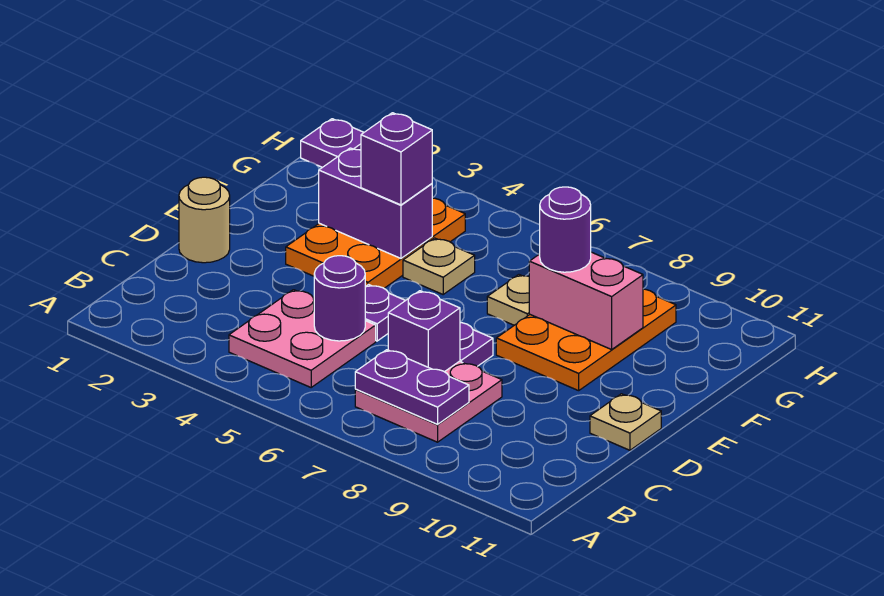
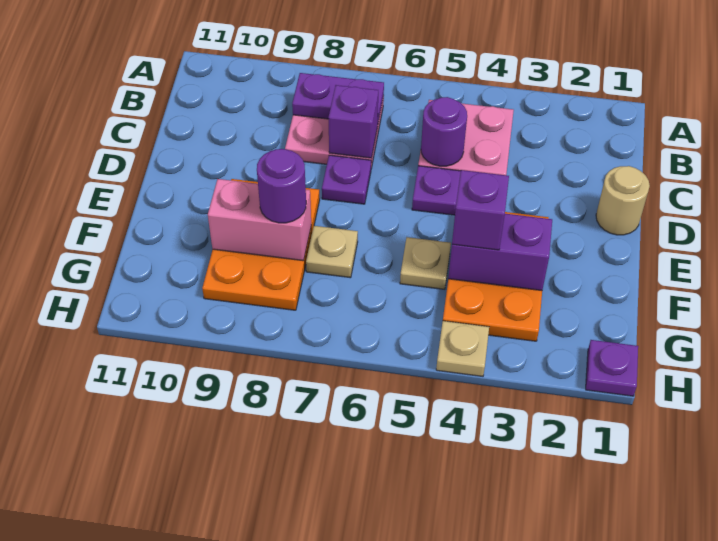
tan plate D11 level 1 -> tan plate H4 level 1

